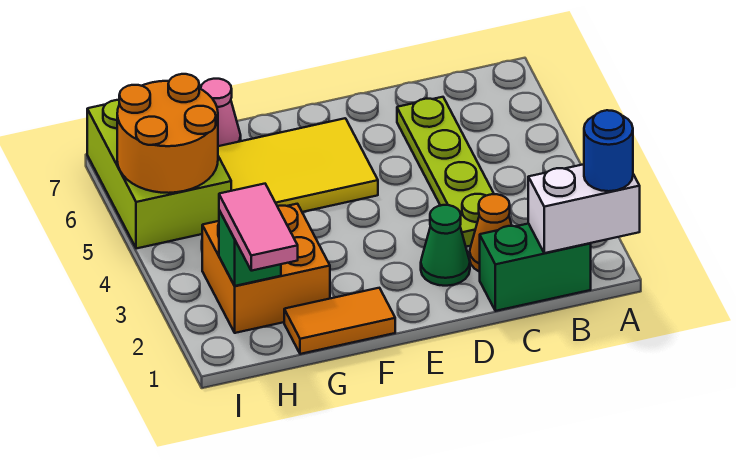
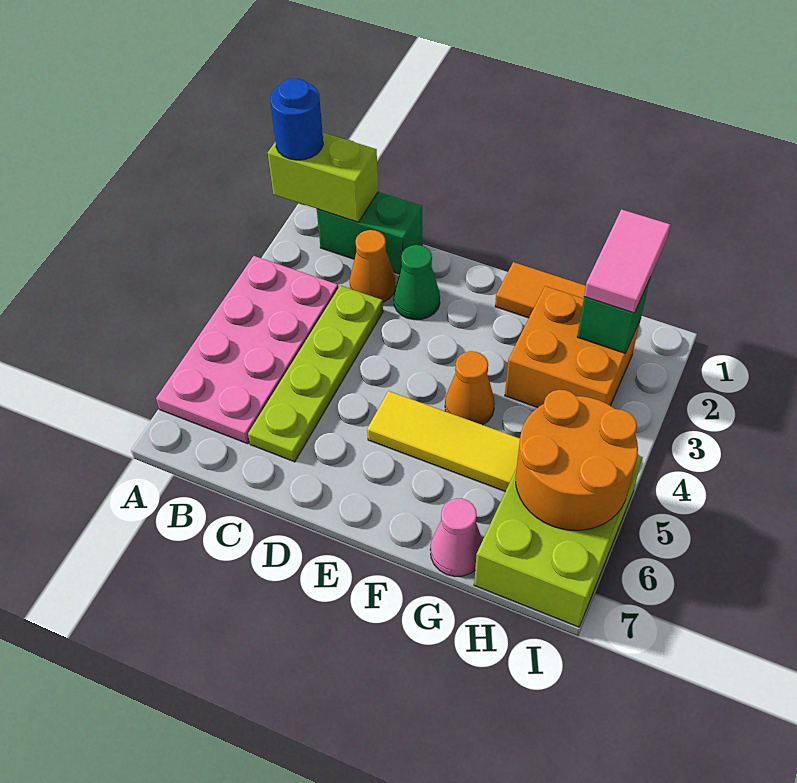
white brick A1:B1 level 2 -> lime brick A1:B1 level 2
none -> pink plate A3:B6 level 1
yellow tile E5:G6 level 1 -> yellow tile E5:G5 level 1
none -> orange cone F4 level 1

